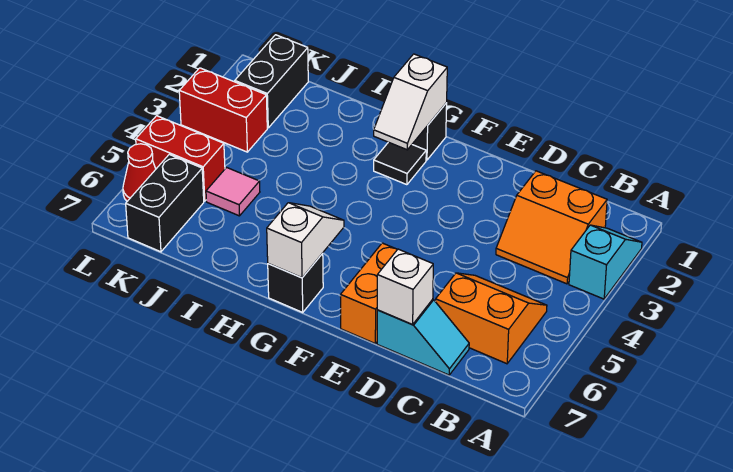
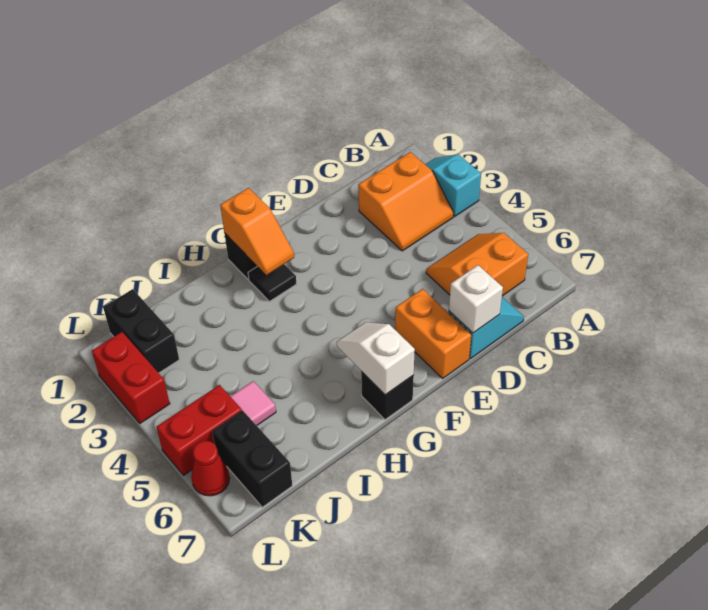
white slope G1:G2 level 2 top 1 -> orange slope G1:G2 level 2 top 1
red brick K3:L3 level 1 -> red brick L2:L3 level 1

